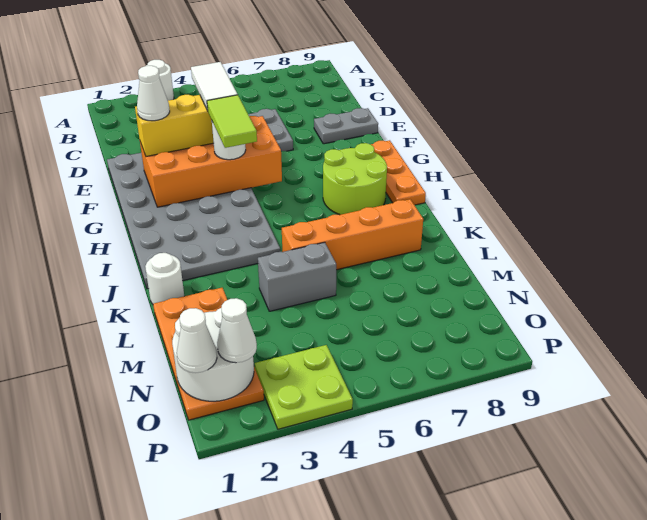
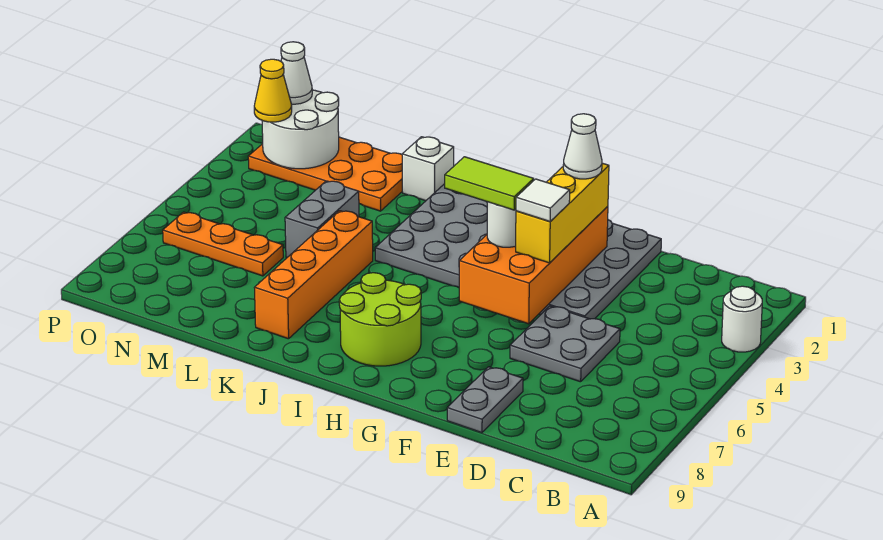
white tile E4:F4 level 4 -> white tile F4 level 4
orange plate G9:I9 level 1 -> orange plate M6:O6 level 1
white round brick K1 level 1 -> white brick K1 level 1
white cone O2 level 3 -> yellow cone O2 level 3
lime plate O3:P4 level 1 -> none

